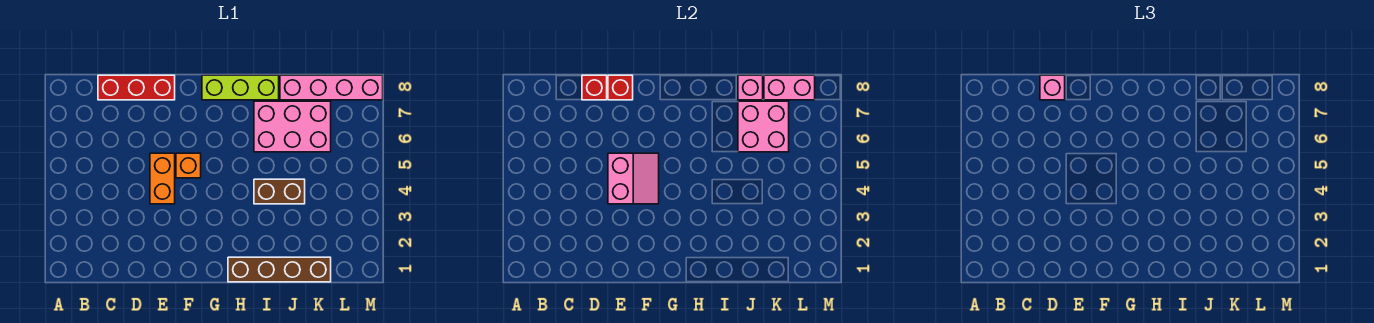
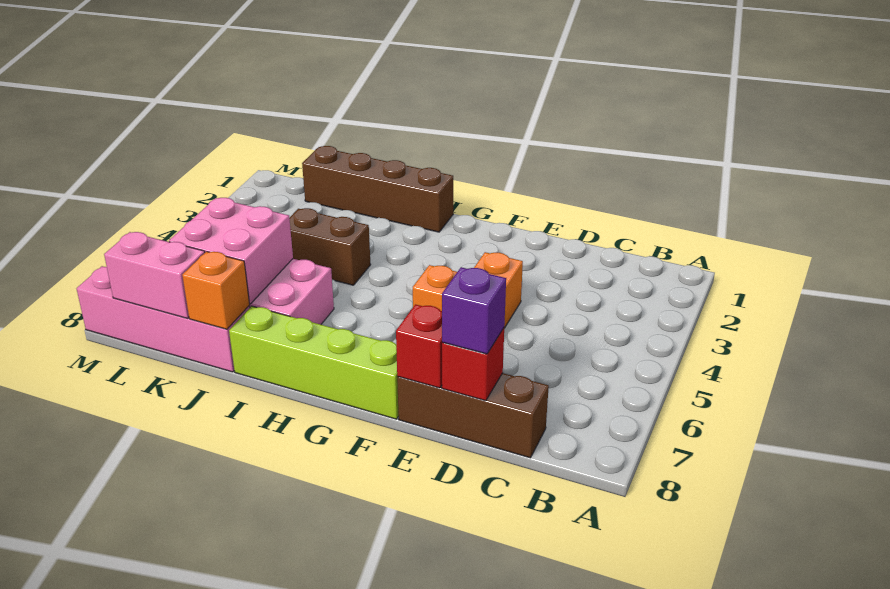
red brick C8:E8 level 1 -> brown brick C8:E8 level 1
pink brick D8 level 3 -> purple brick D8 level 3
pink slope E4:F5 level 2 top E -> none
lime brick G8:I8 level 1 -> lime brick F8:I8 level 1
pink brick J8 level 2 -> orange brick J8 level 2

